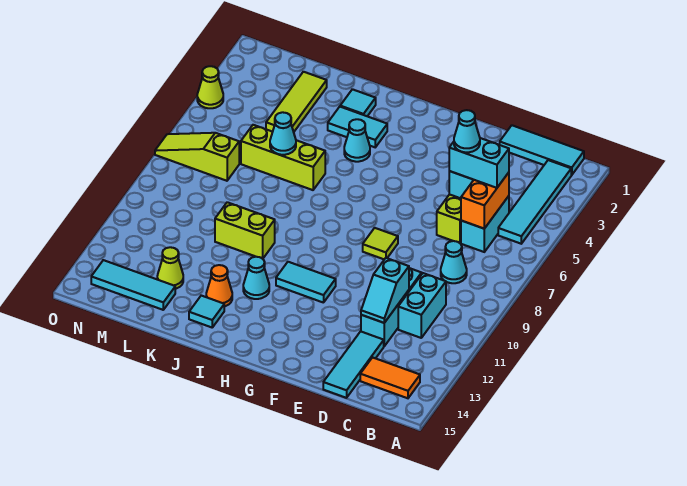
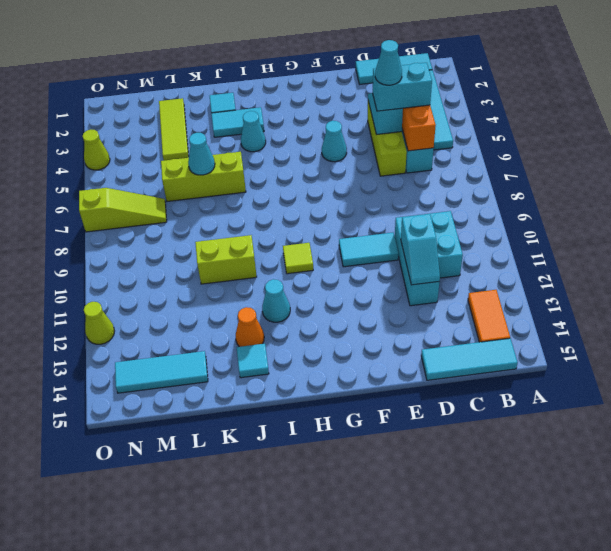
orange tile B14:C14 level 1 -> orange tile B13:B14 level 1
cyan cone C8 level 1 -> cyan cone F5 level 1
cyan tile D13:D15 level 1 -> cyan tile B15:D15 level 1
lime tile F8 level 1 -> lime tile H10 level 1
cyan tile G11:H11 level 1 -> cyan tile E10:F10 level 1
lime cone L13 level 1 -> lime cone O12 level 1
lime slope M7:O7 level 1 top M -> lime slope M7:O7 level 1 top O

